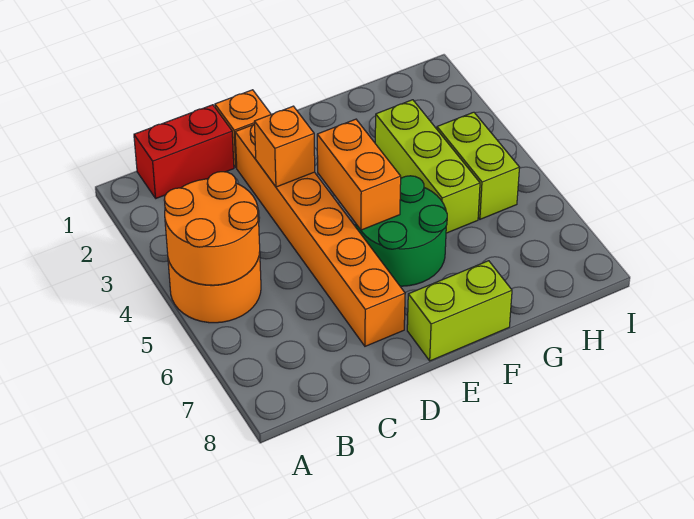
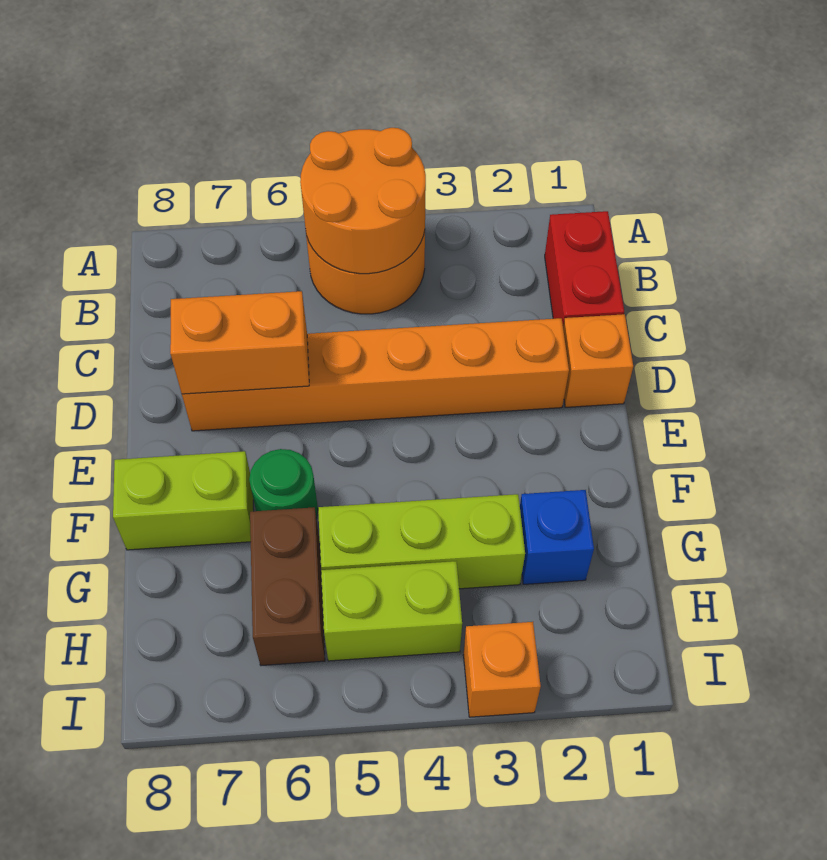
orange brick D3 level 2 -> orange brick I3 level 1
orange brick E4:E5 level 2 -> orange brick D6:D7 level 2
green round brick E5:F6 level 1 -> green round brick F6 level 1
lime brick E8:F8 level 1 -> lime brick F7:F8 level 1
none -> blue brick G2 level 1
none -> brown brick G6:H6 level 1

